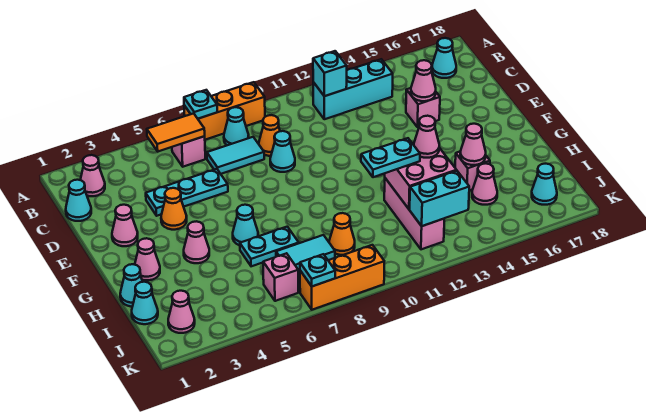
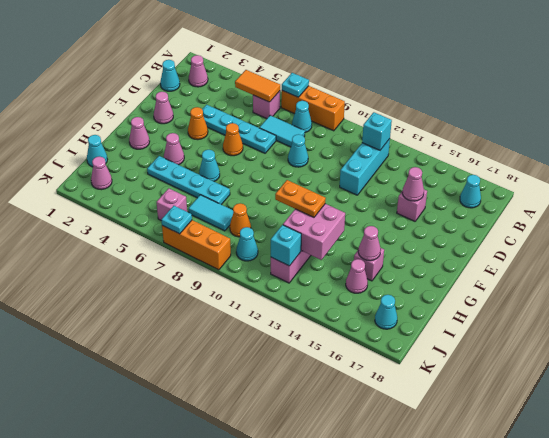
cyan brick B12:B14 level 1 -> cyan brick B12:D12 level 1
orange cone C9 level 1 -> orange cone E6 level 1
cyan plate D4:D6 level 1 -> cyan plate D4:D7 level 1
cyan cone H1 level 1 -> cyan cone J10 level 1
cyan plate H6:H7 level 1 -> cyan plate H4:H7 level 1
cyan plate H11:H12 level 3 -> orange plate H11:H12 level 3
pink cone H13 level 3 -> none
cyan brick J12:J13 level 2 -> cyan brick J12 level 2

